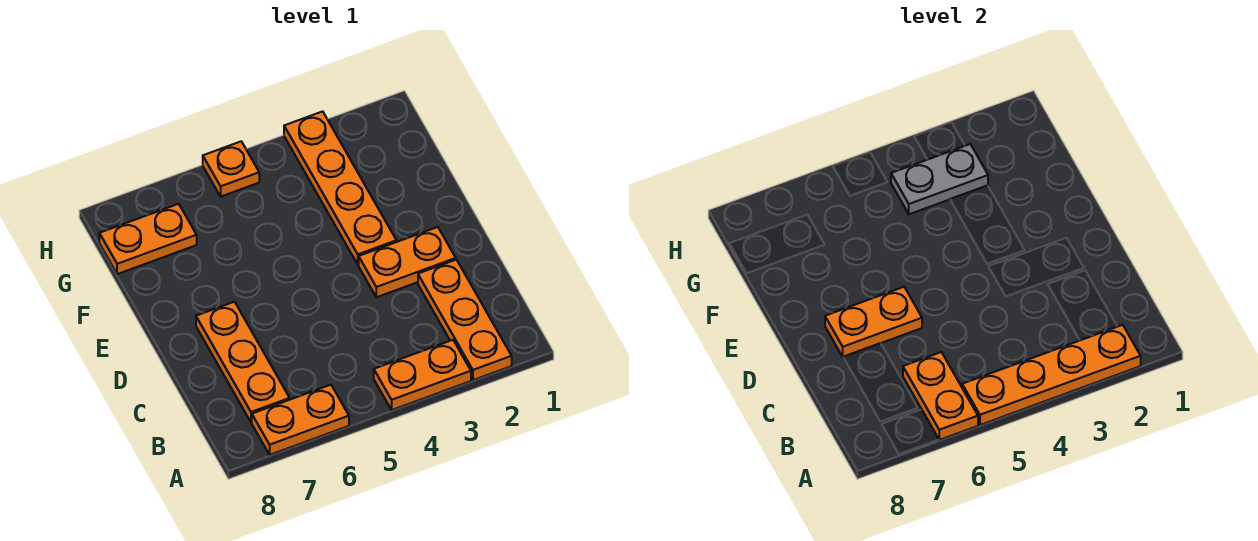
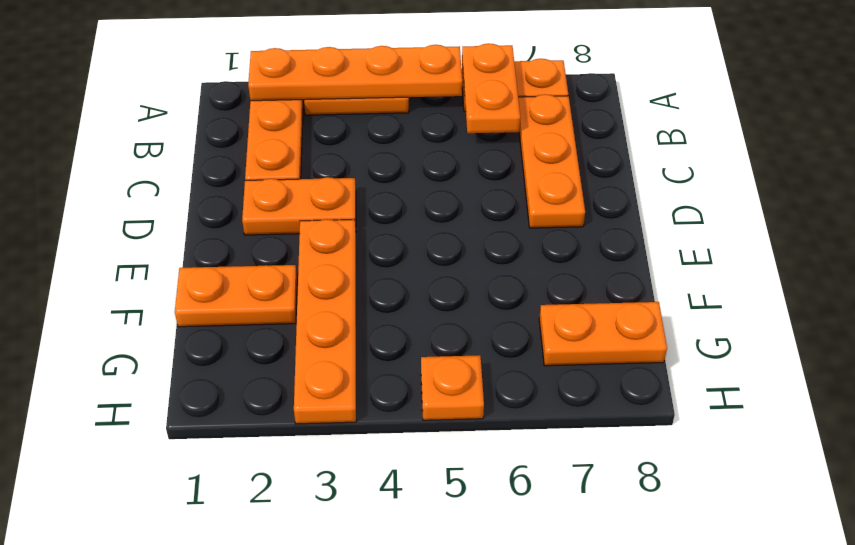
orange plate D6:D7 level 2 -> orange plate F1:F2 level 1
grey plate G3:G4 level 2 -> none

